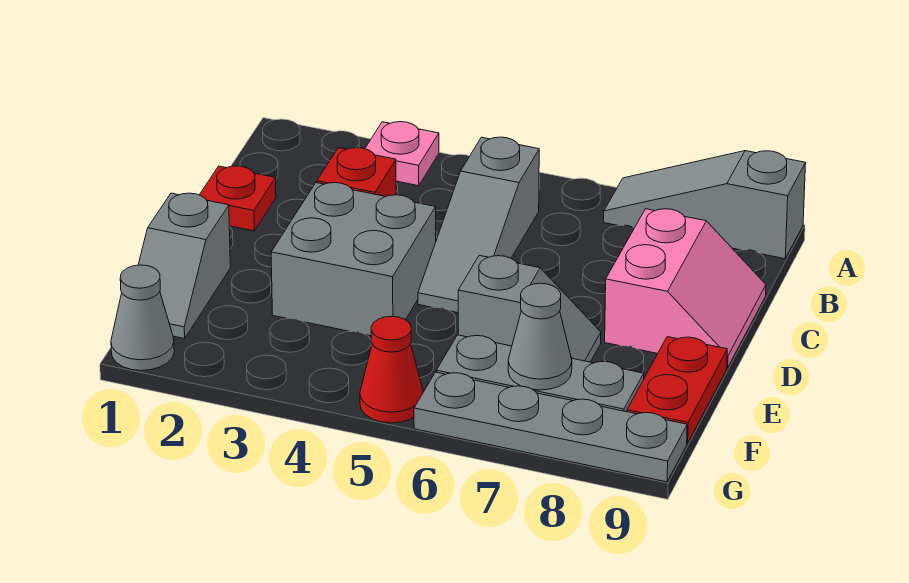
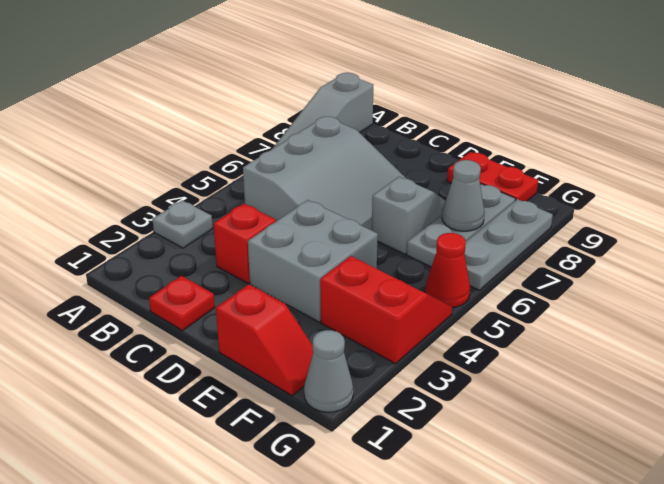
pink plate A3 level 1 -> grey plate A3 level 1
grey slope B5:D5 level 1 top B -> grey slope B5:D7 level 1 top B
pink slope C8:D9 level 1 top 8 -> none
grey slope E1:F1 level 1 top E -> red slope E1:F1 level 1 top E
none -> red slope F3:G4 level 1 top 3
grey plate G6:G9 level 1 -> grey plate G6:G8 level 1

